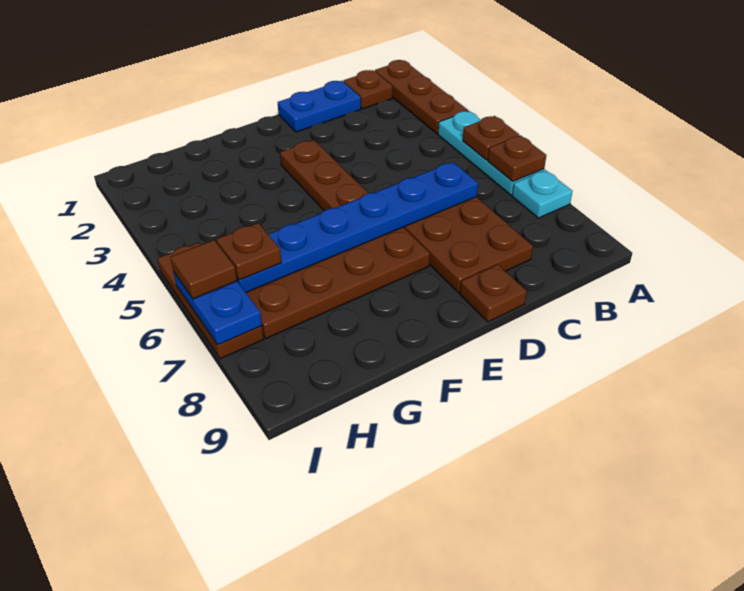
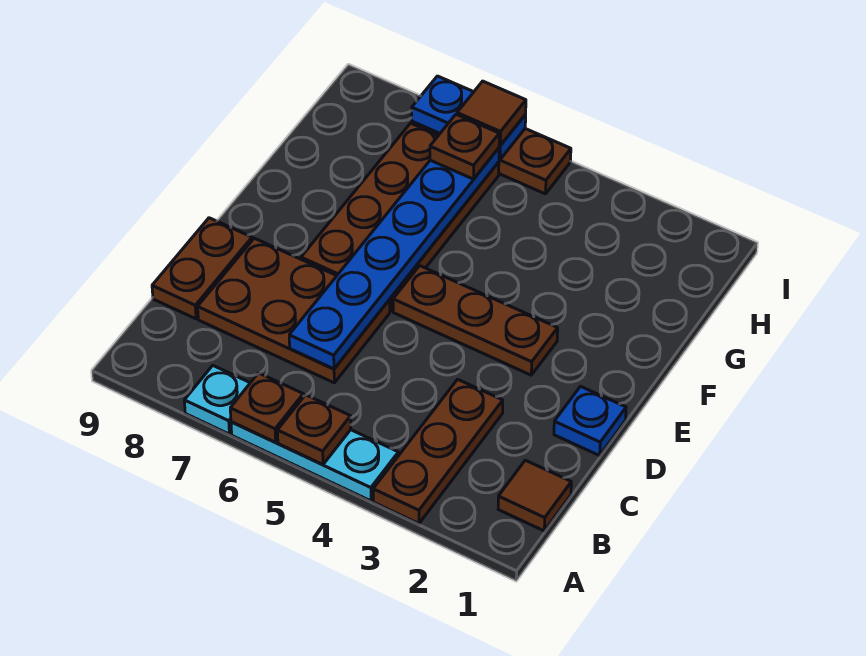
brown plate A1:A3 level 1 -> brown plate A3:C3 level 1
brown plate B1 level 1 -> brown tile B1 level 1
blue plate C1:D1 level 1 -> blue plate D1 level 1
brown plate D9 level 1 -> brown plate C9:D9 level 1

